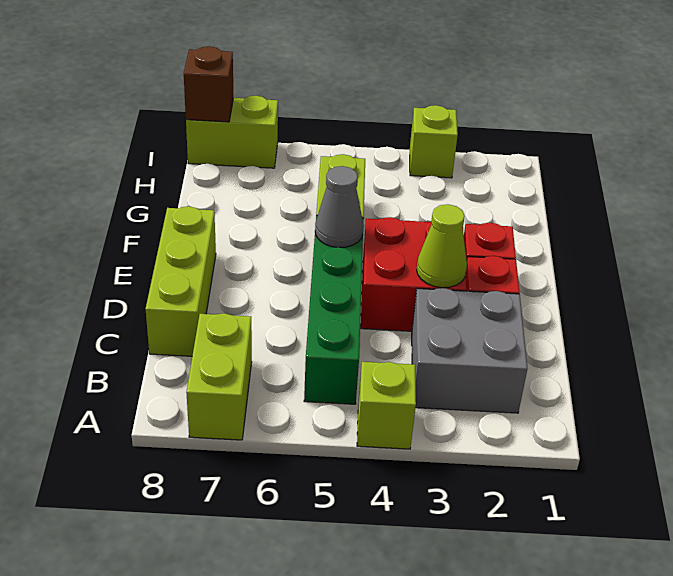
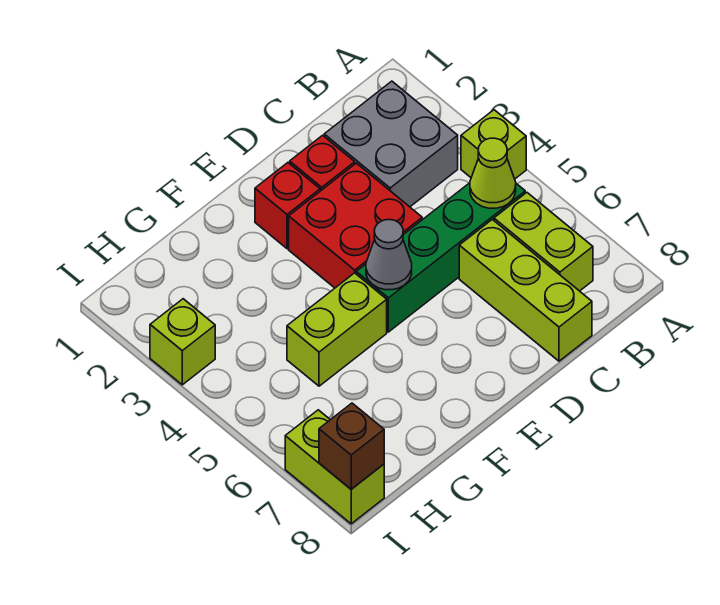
lime brick A7:B7 level 1 -> lime brick B6:B7 level 1
lime brick C8:E8 level 1 -> lime brick C6:C8 level 1
lime cone D3 level 2 -> lime cone B5 level 2

